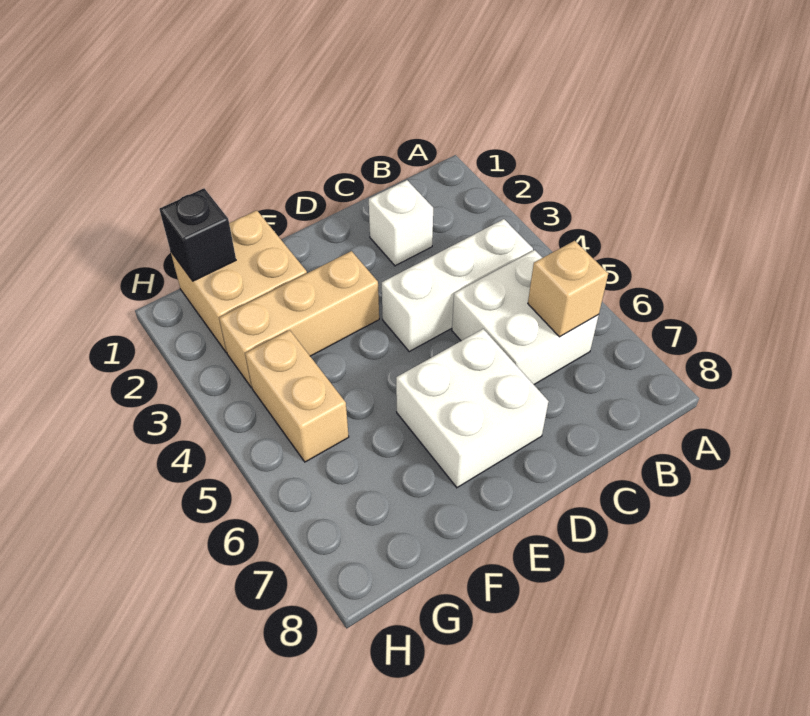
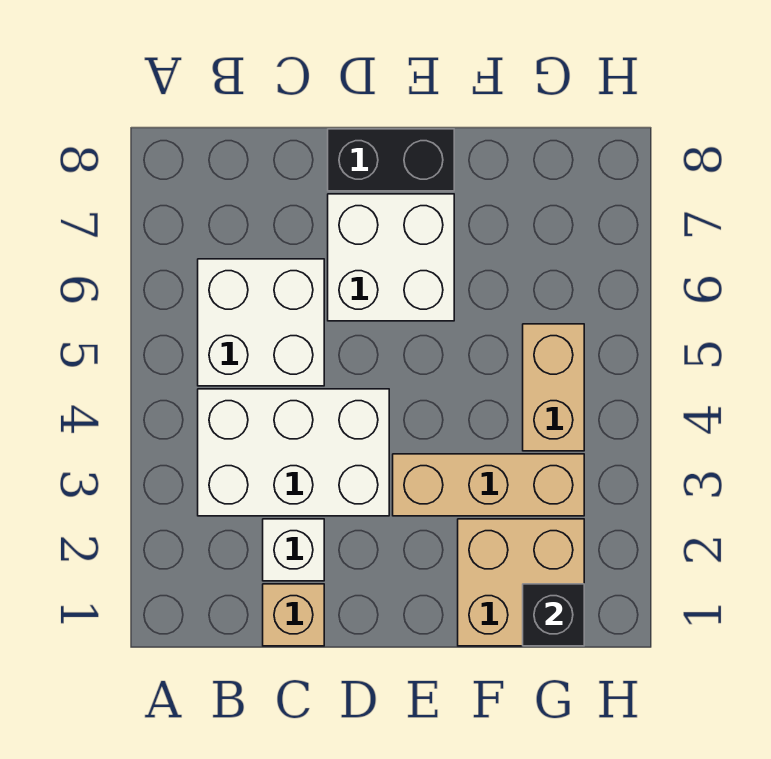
white brick B4:D4 level 1 -> white brick B3:D4 level 1
tan brick B6 level 2 -> tan brick C1 level 1
none -> black brick D8:E8 level 1

